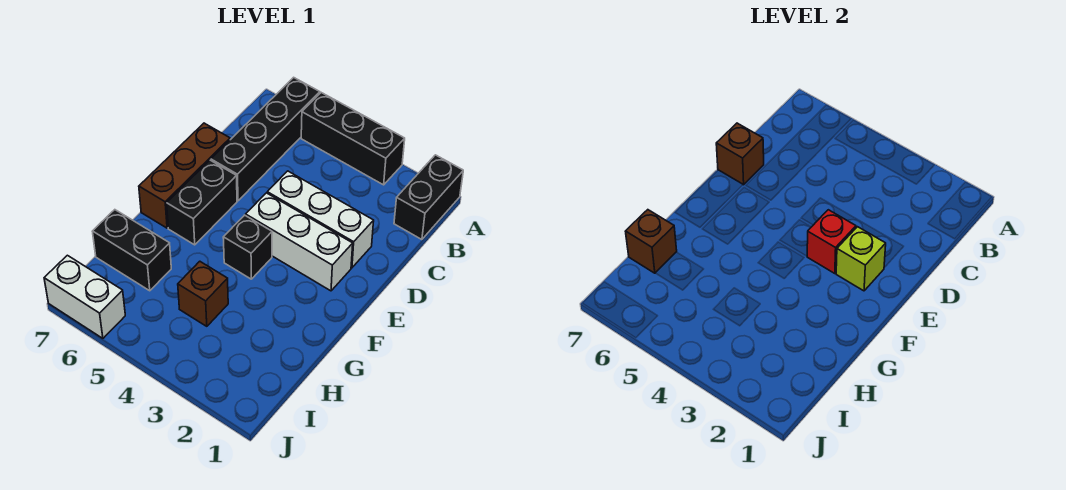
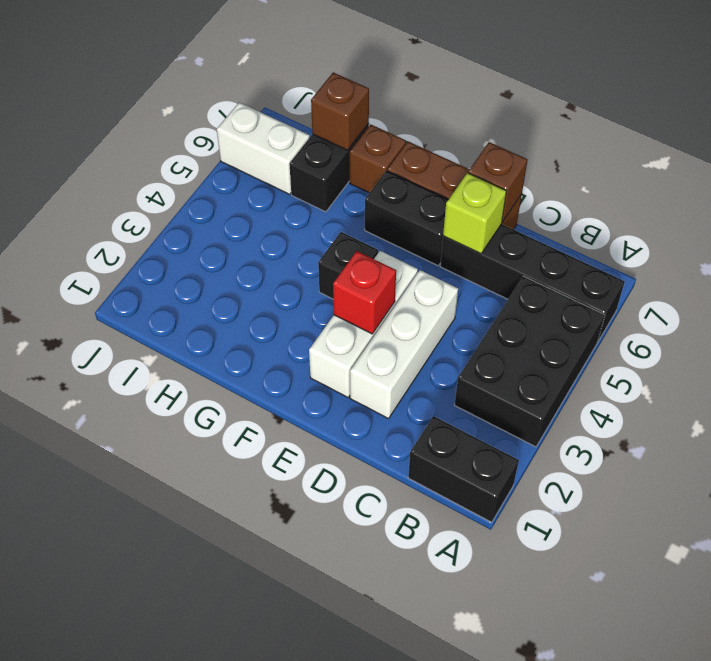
black brick A3:A5 level 1 -> black brick A3:B5 level 1
lime brick E2 level 2 -> lime brick D6 level 2
brown brick H4 level 1 -> brown brick G7 level 1
white brick J6:J7 level 1 -> white brick I6:J6 level 1

